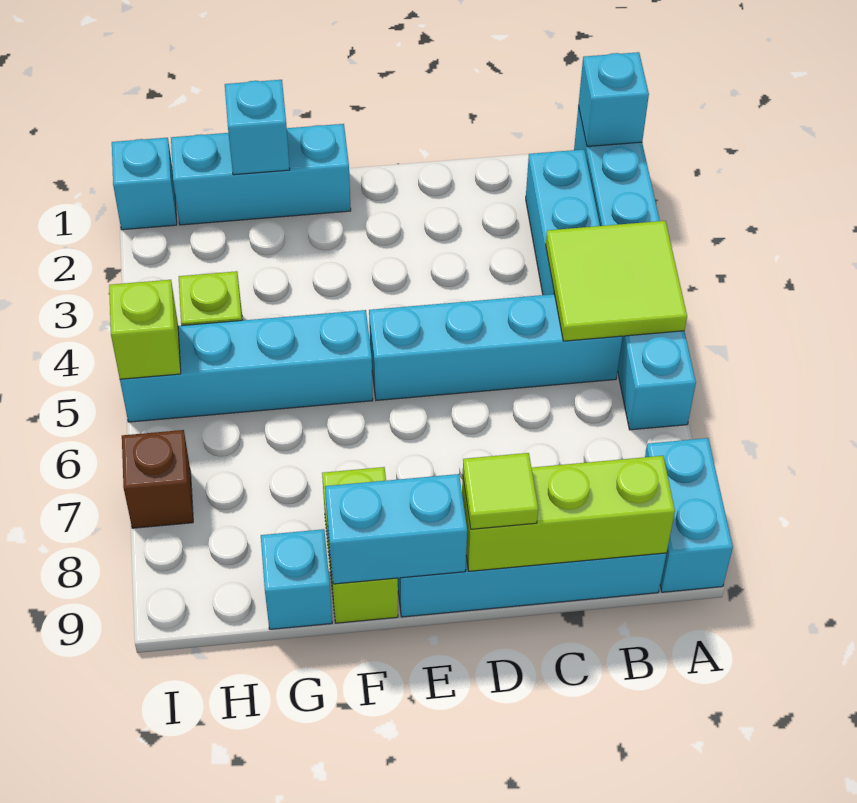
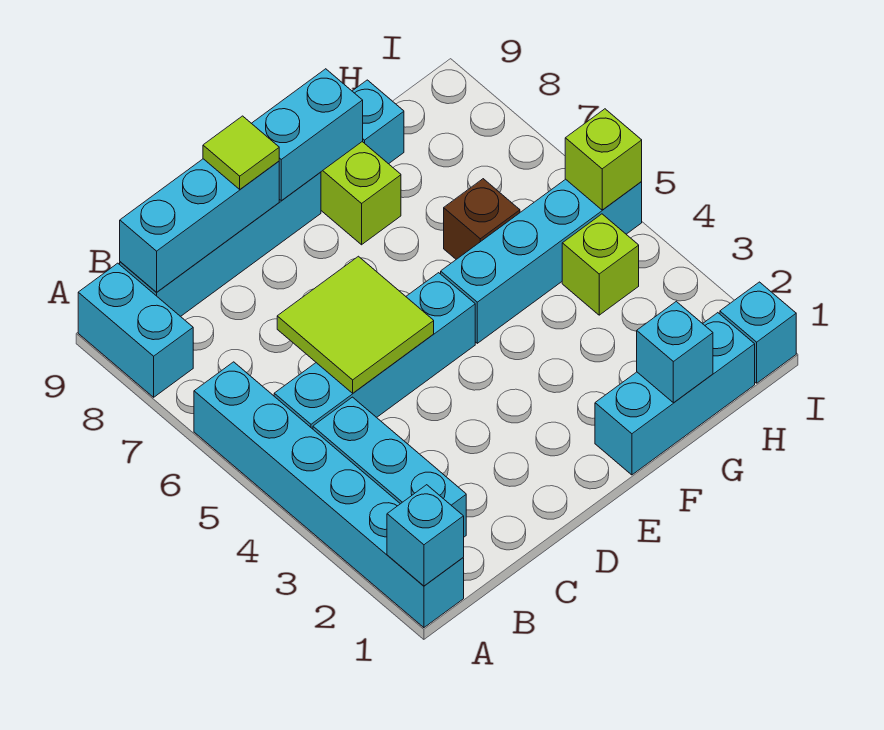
lime tile A4:B5 level 2 -> lime tile C5:D6 level 2
lime brick B9:D9 level 2 -> cyan brick B9:D9 level 2
brown brick I7 level 1 -> brown brick G6 level 1

